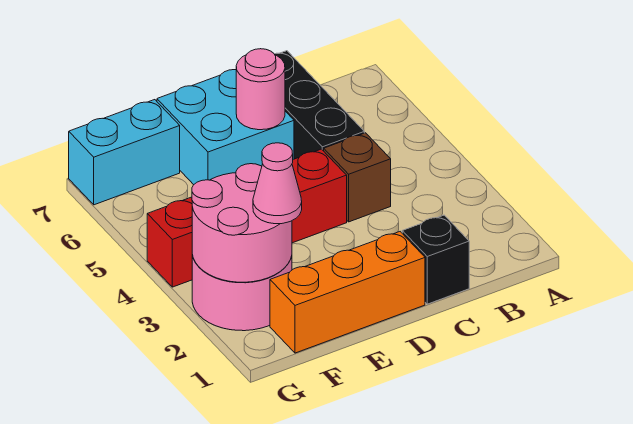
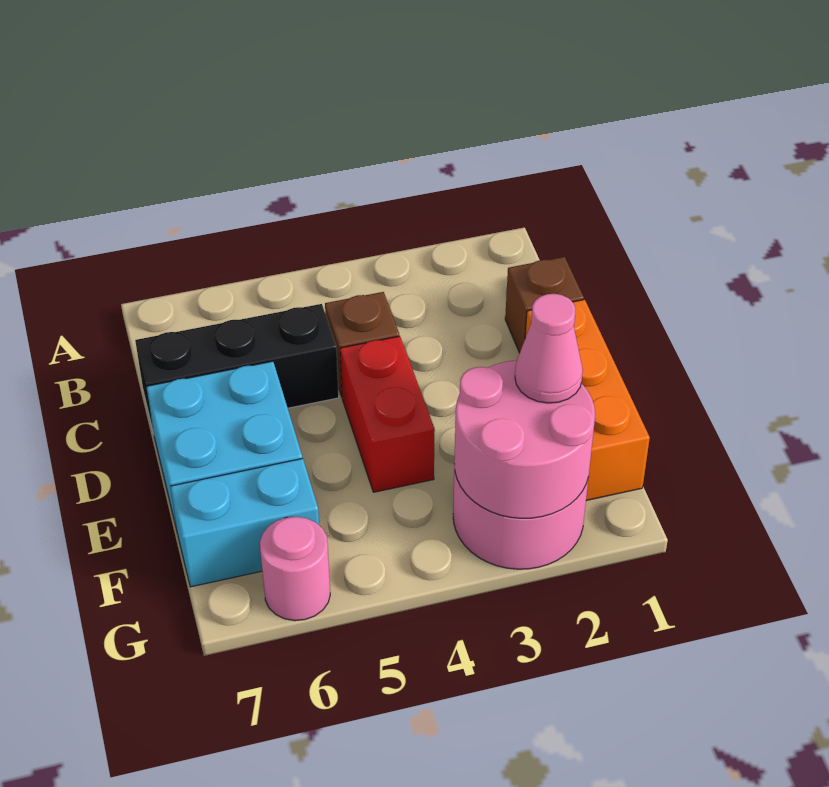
black brick C1 level 1 -> brown brick C1 level 1
red brick D4:G4 level 1 -> red brick D4:E4 level 1
pink round brick D6 level 2 -> pink round brick G6 level 1
cyan brick F7:G7 level 1 -> cyan brick F6:F7 level 1

